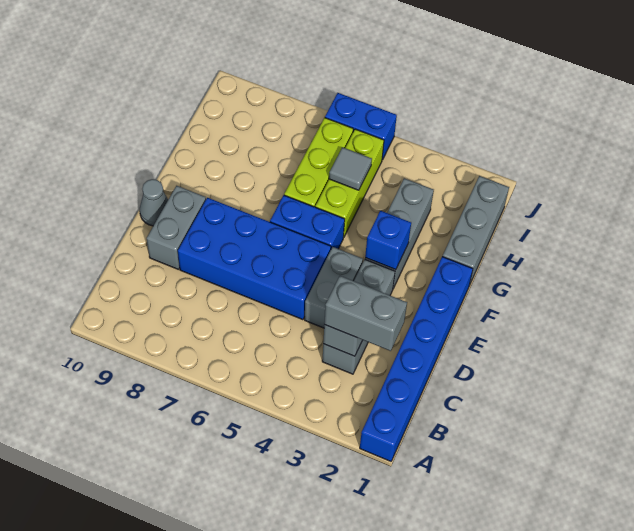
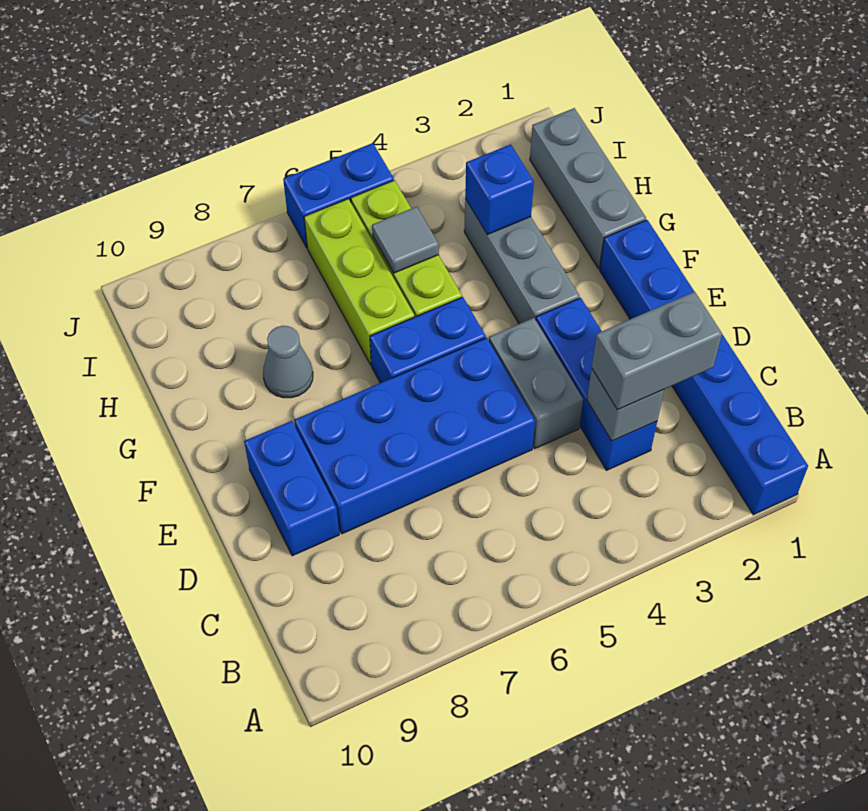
grey brick C3:E3 level 1 -> blue brick C3:E3 level 1
grey brick D9:E9 level 1 -> blue brick D9:E9 level 1
grey cone E10 level 1 -> grey cone G8 level 1
blue brick F3 level 2 -> blue brick H3 level 2

